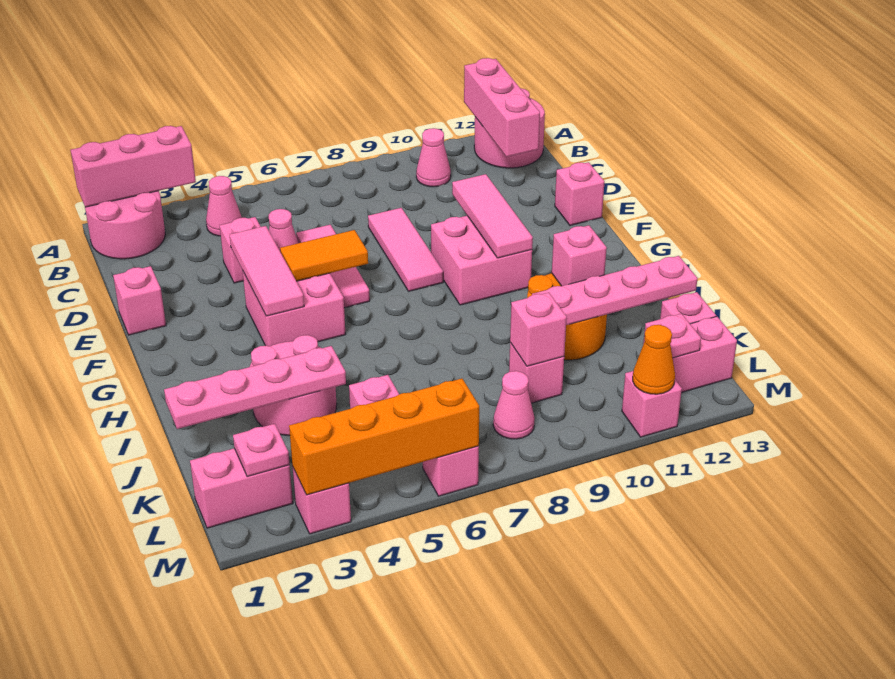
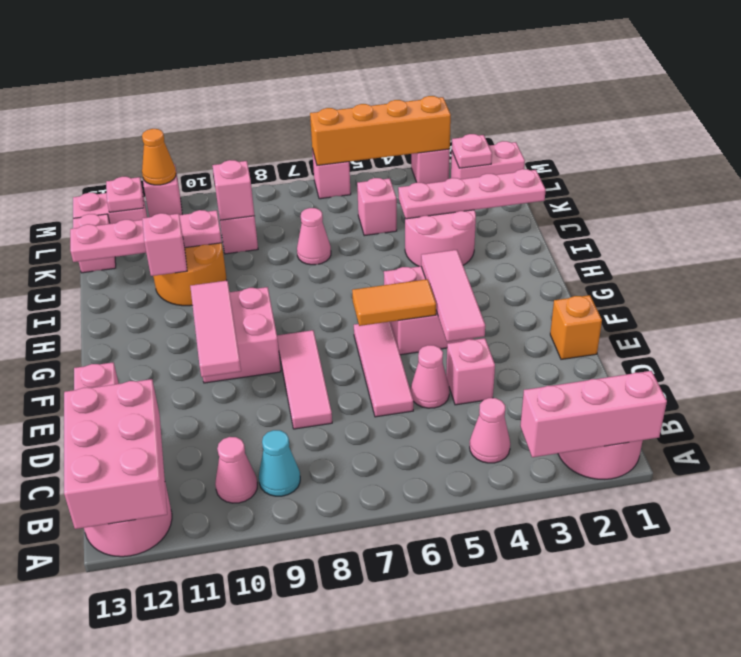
pink brick A12:C12 level 2 -> pink brick A12:C13 level 2
none -> cyan cone B9 level 1
pink brick E1 level 1 -> orange brick E1 level 1
pink cone L8 level 1 -> pink cone J7 level 1

